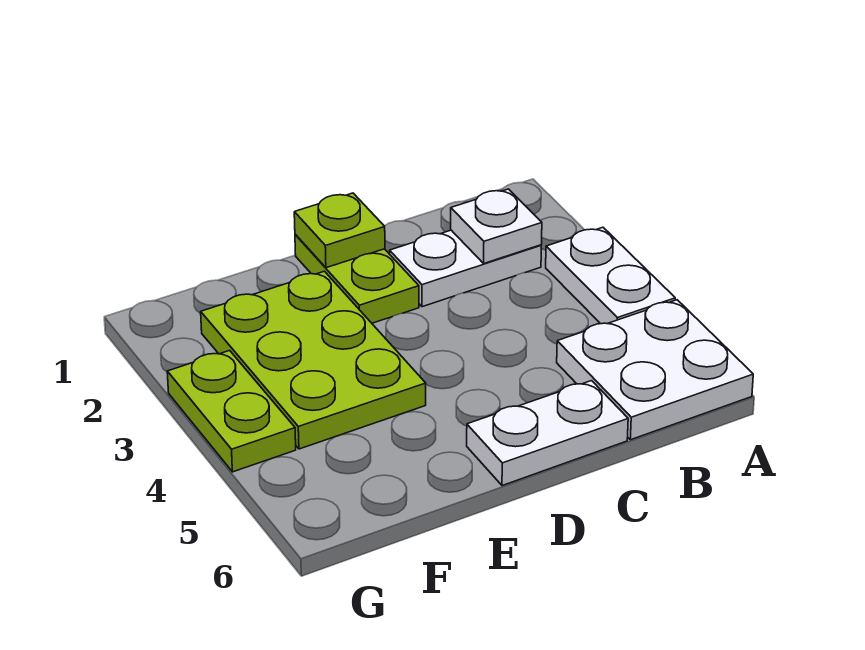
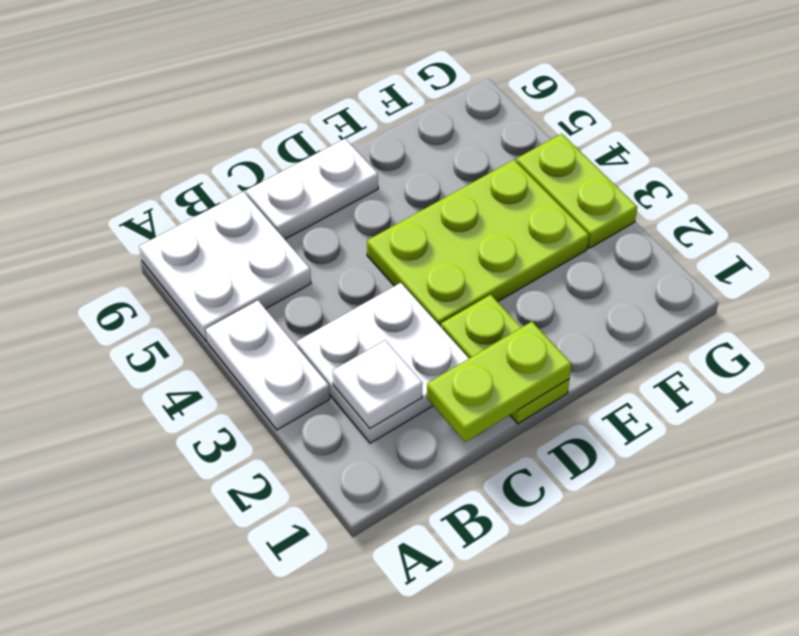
white plate B2:C2 level 1 -> white plate B2:C3 level 1
lime plate D1 level 2 -> lime plate C1:D1 level 2
lime plate E2:F4 level 1 -> lime plate D3:F4 level 1

